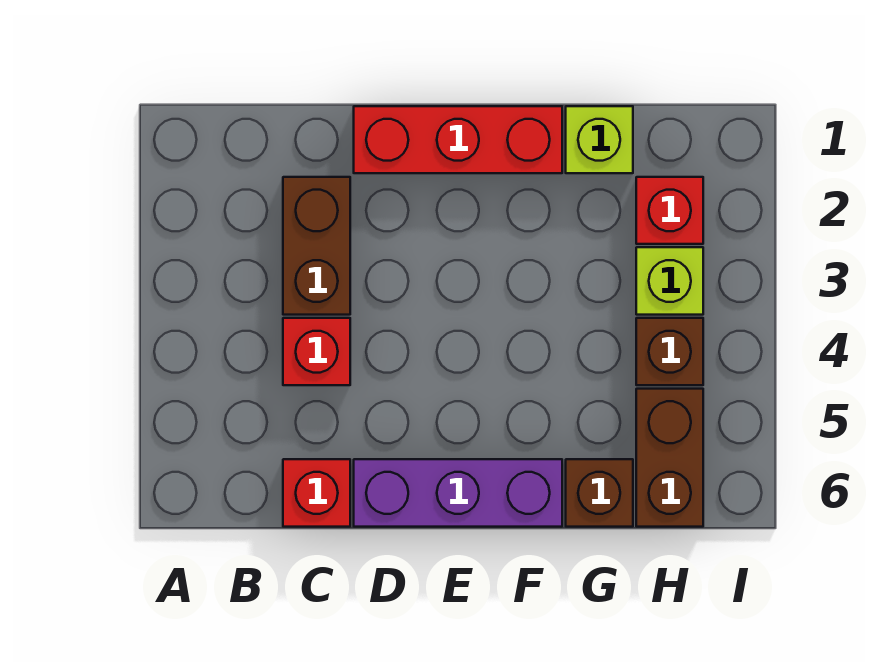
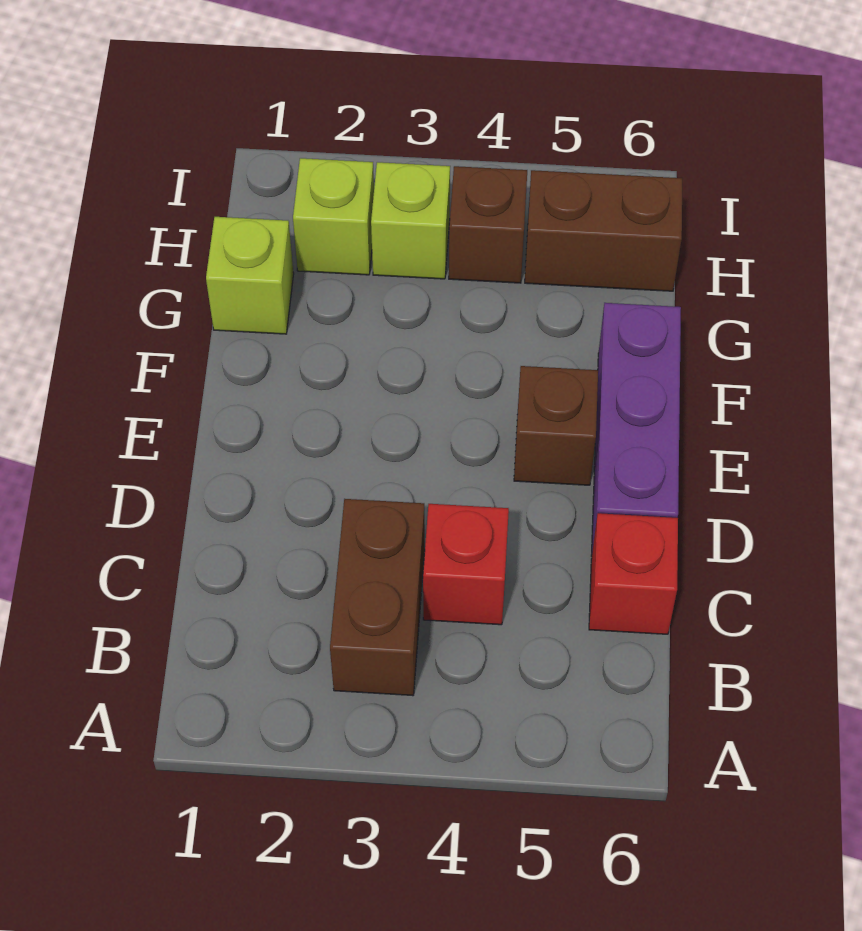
brown brick C2:C3 level 1 -> brown brick B3:C3 level 1
red brick D1:F1 level 1 -> none
brown brick G6 level 1 -> brown brick E5 level 1
red brick H2 level 1 -> lime brick H2 level 1

